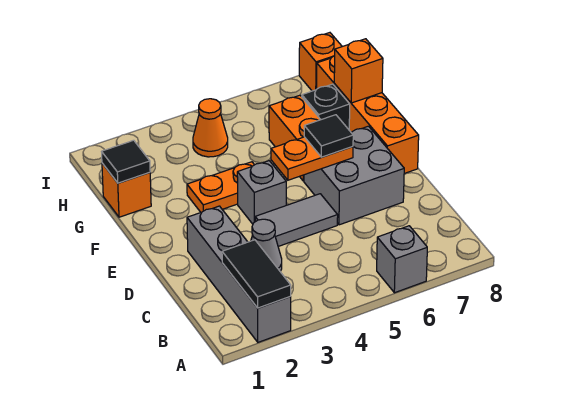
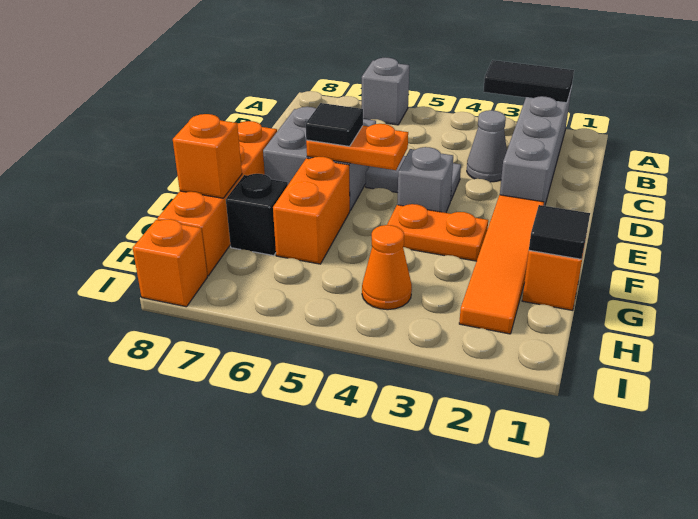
black tile A2:B2 level 2 -> black tile A2:A3 level 2
none -> orange tile E2:H2 level 1

